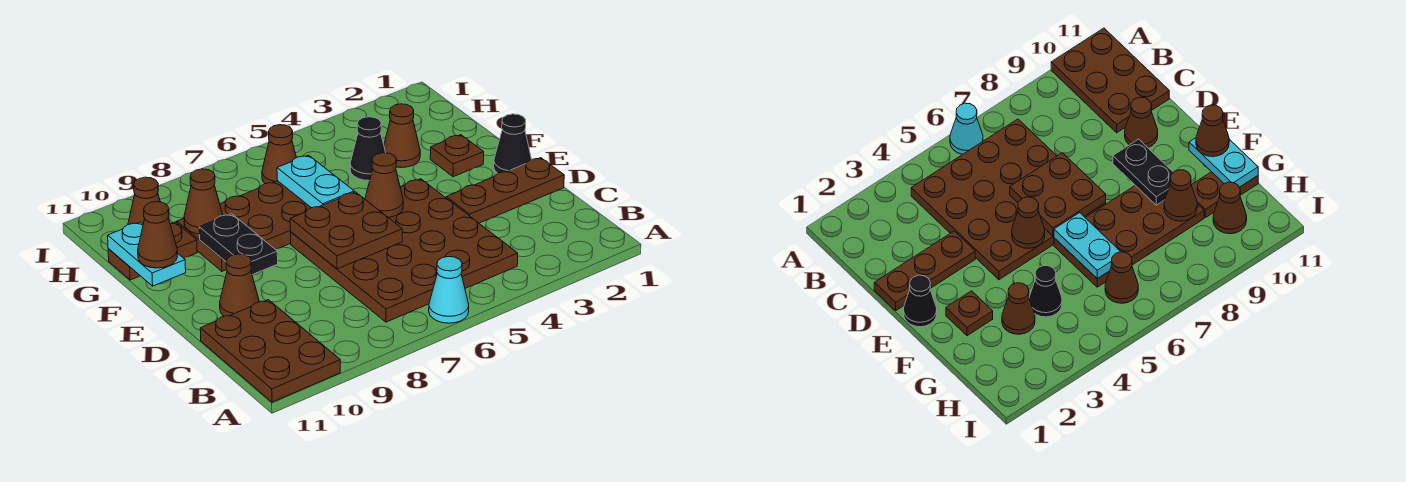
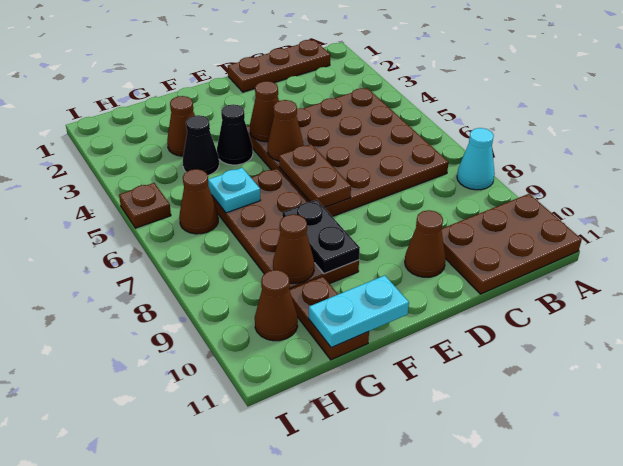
cyan cone A6 level 1 -> cyan cone A8 level 1
brown plate D1:D3 level 1 -> brown plate B1:D1 level 1
brown plate D6:E7 level 2 -> brown plate E6:E7 level 2
black cone E1 level 1 -> black cone F4 level 1
black plate E9:F9 level 2 -> black plate F8:F9 level 2
brown plate F2 level 1 -> brown plate I5 level 1
cyan plate F6:G6 level 2 -> cyan plate G6 level 2
brown cone F11 level 3 -> brown cone E4 level 2

